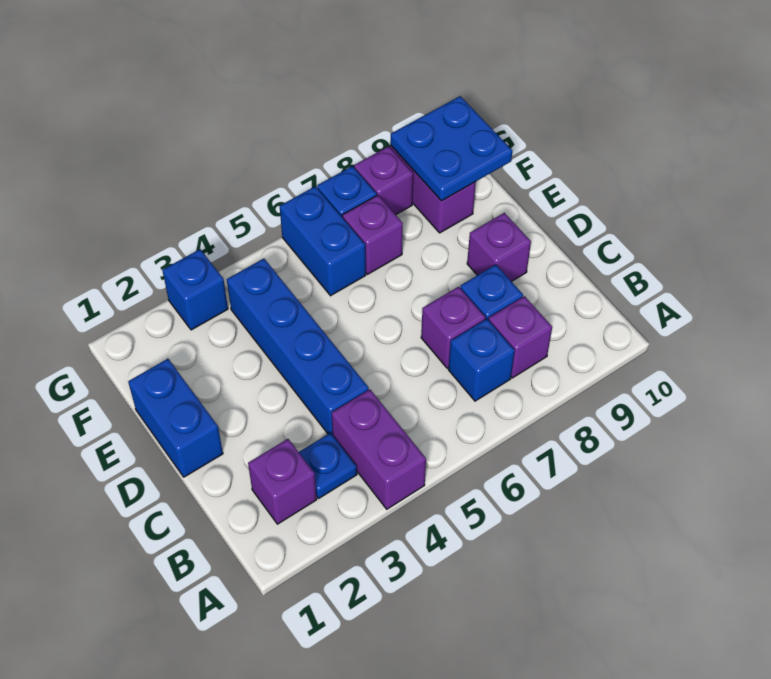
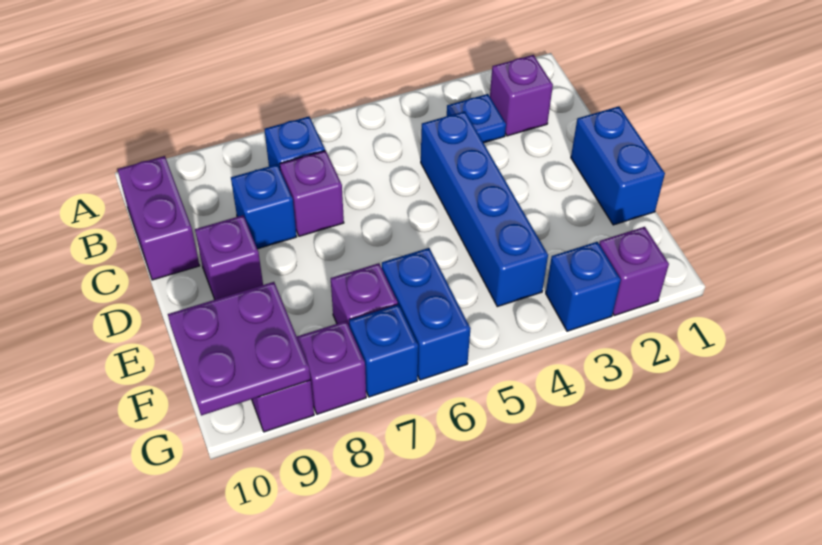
purple brick A4:B4 level 1 -> purple brick B10:C10 level 1
purple brick B8 level 1 -> purple brick G2 level 1
blue plate F9:G10 level 2 -> purple plate F9:G10 level 2

